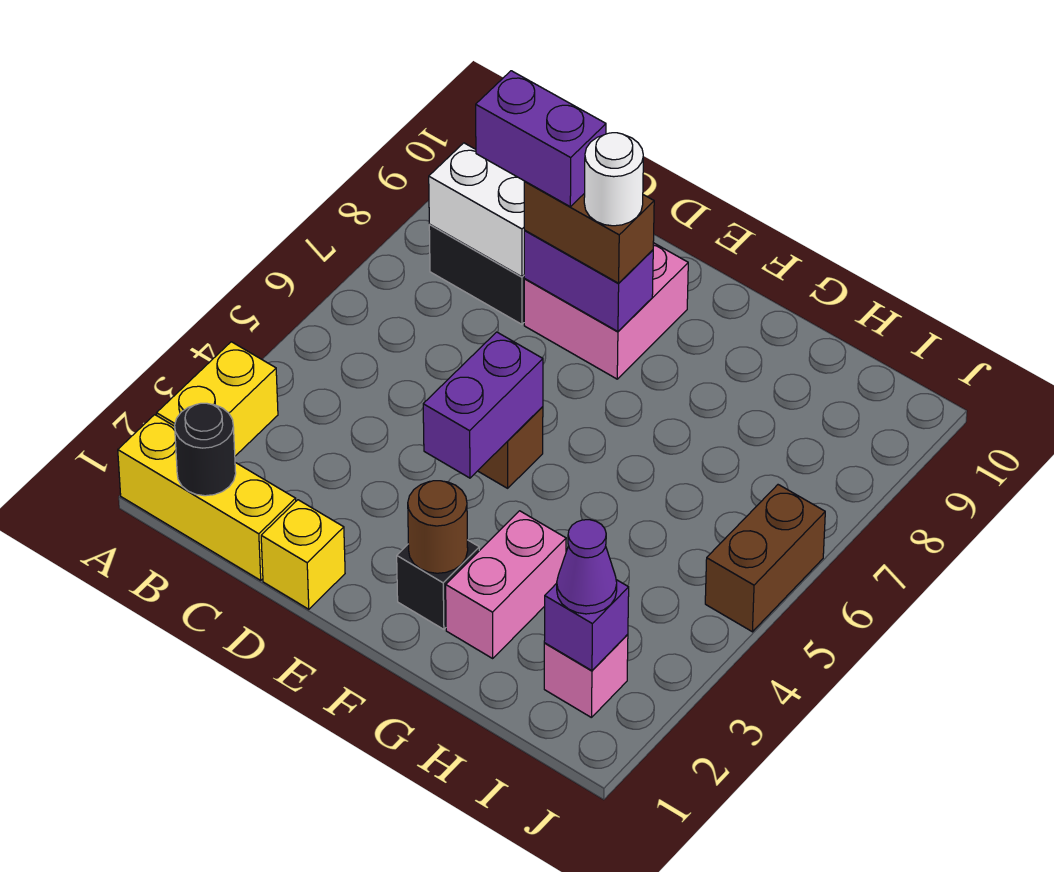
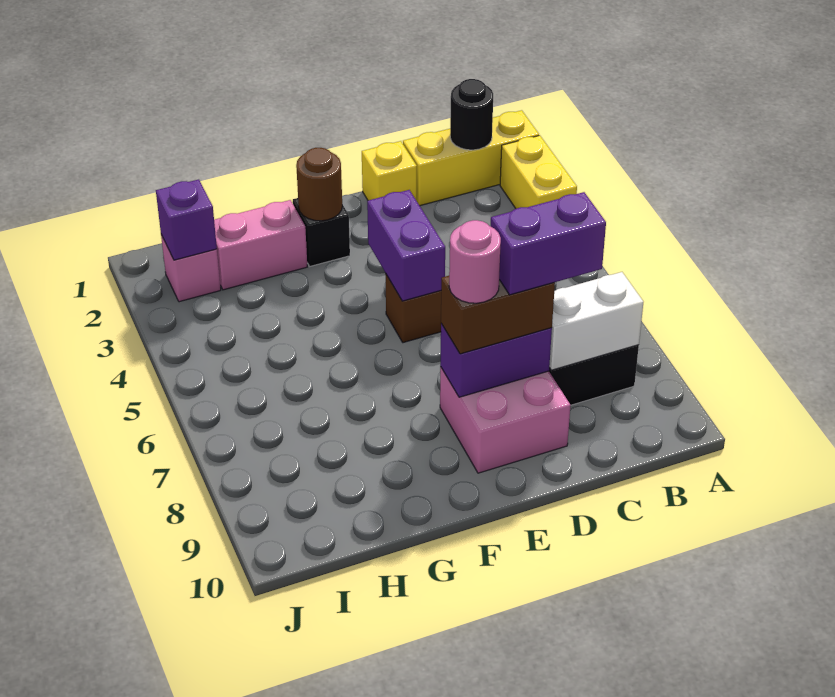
white round brick E8 level 4 -> pink round brick E8 level 4
pink brick G2:G3 level 1 -> pink brick G2:H2 level 1
purple cone I2 level 3 -> none
brown brick J5:J6 level 1 -> none

